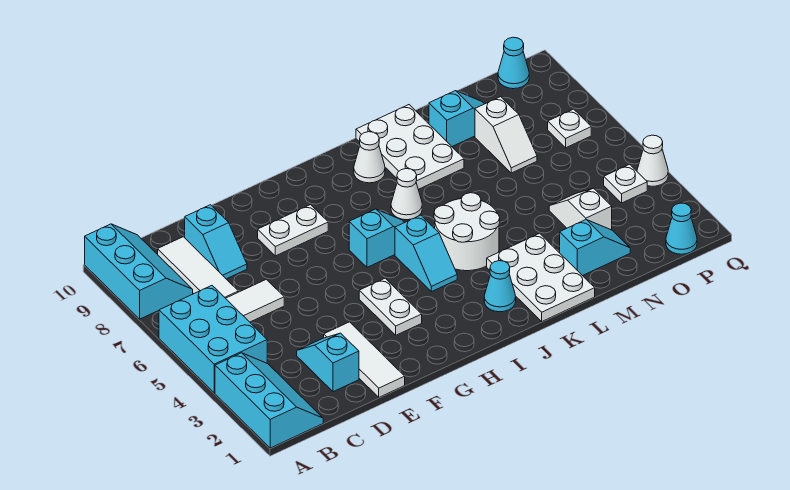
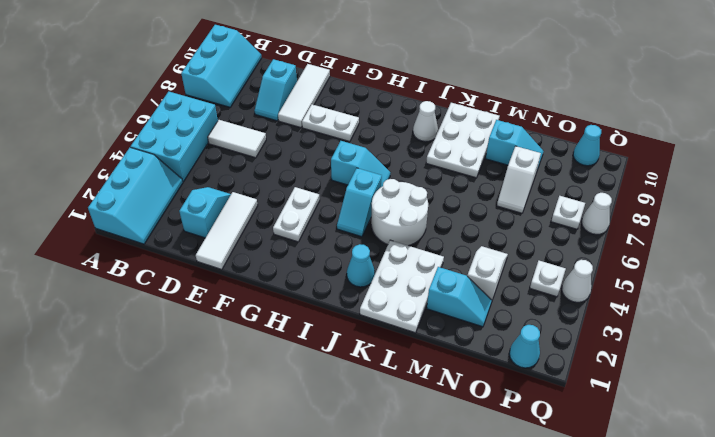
white tile C7:C9 level 1 -> white tile E8:E10 level 1
white cone J7 level 1 -> white cone Q7 level 1

